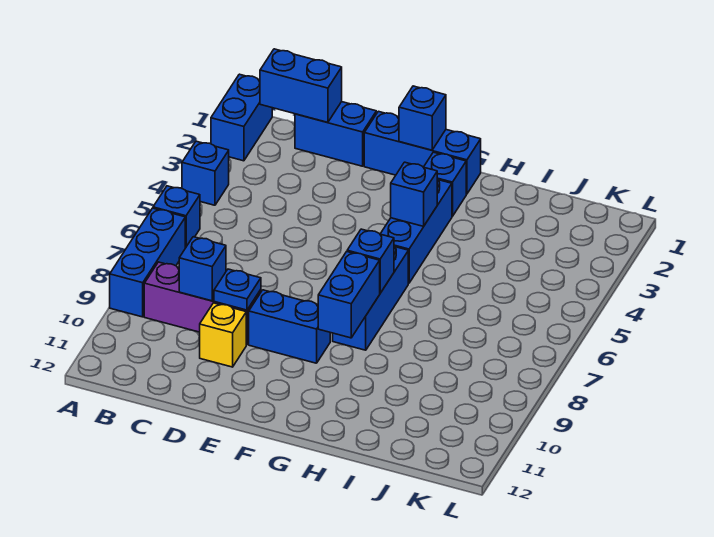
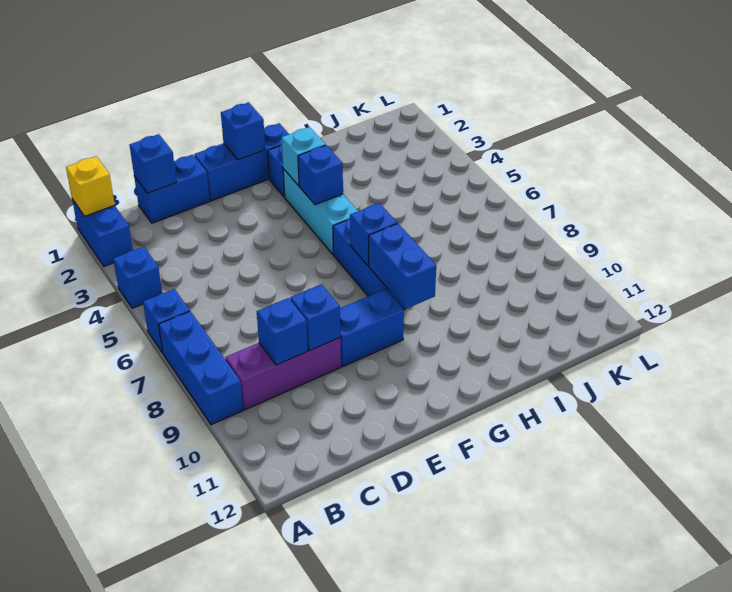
blue brick B1:C1 level 2 -> blue brick C1 level 2
blue plate D9 level 2 -> blue brick D9 level 2
yellow brick D10 level 1 -> yellow brick A1 level 2
blue brick G3:G5 level 1 -> cyan brick G3:G5 level 1
none -> cyan brick G3 level 2

